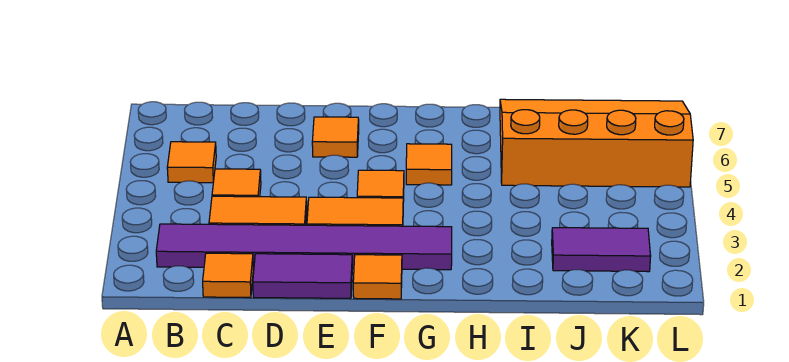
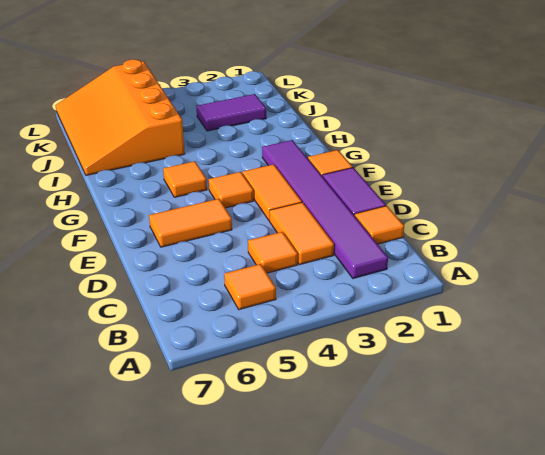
orange tile E6 level 1 -> orange tile E5:E6 level 1
purple tile J2:K2 level 1 -> purple tile J2:J3 level 1

